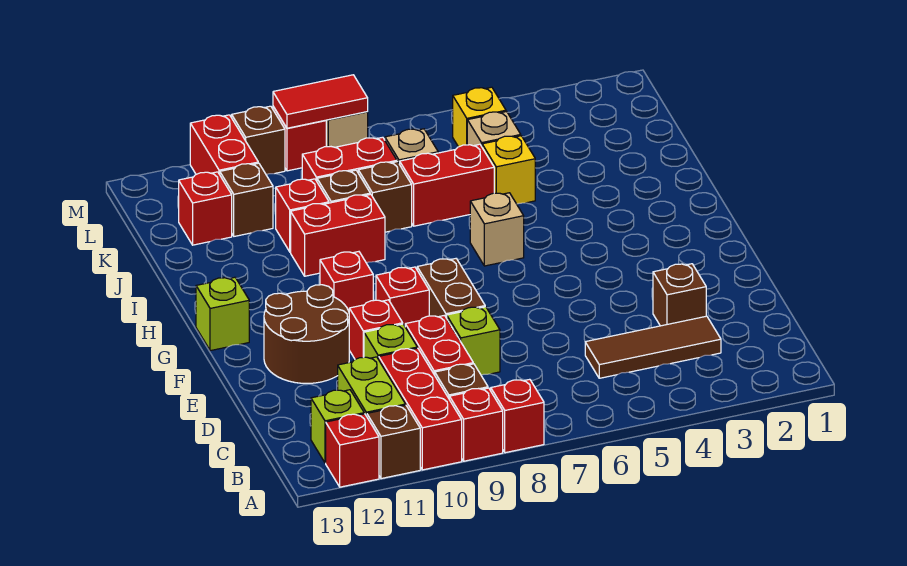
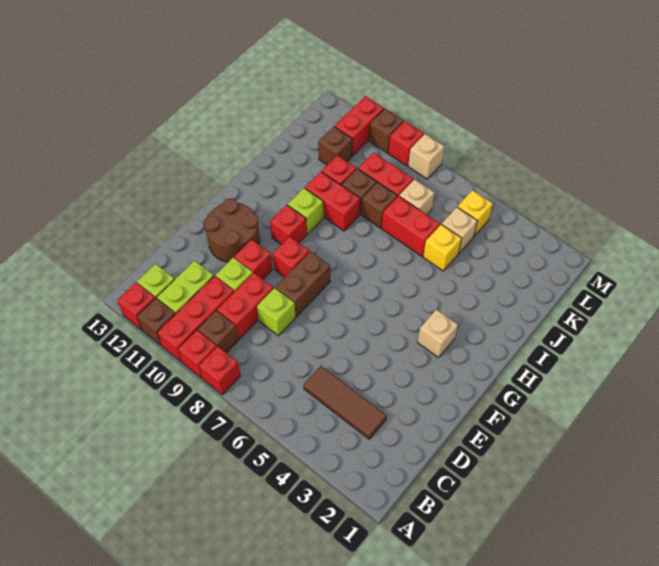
brown brick D3 level 1 -> none
lime brick G13 level 1 -> lime brick H10 level 1
tan brick H6 level 1 -> tan brick G3 level 1
red brick K12 level 1 -> none
red tile M8:M9 level 2 -> none

